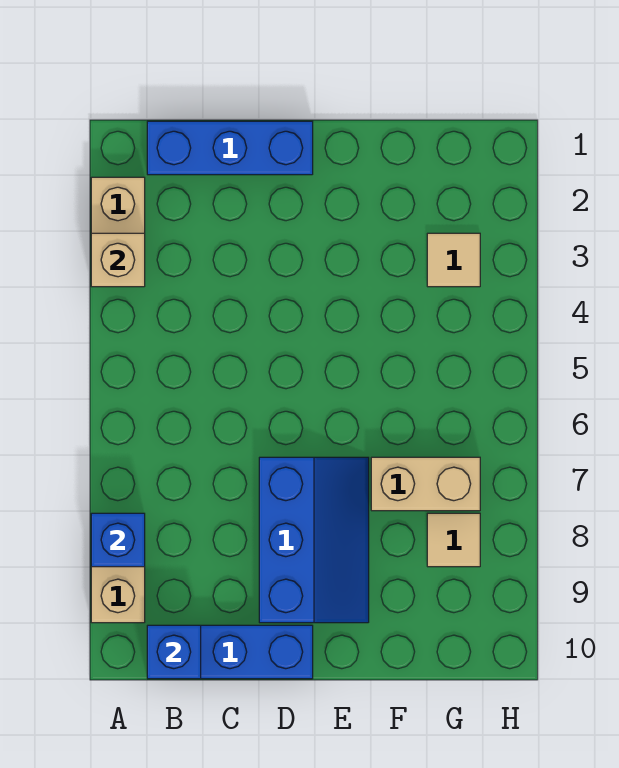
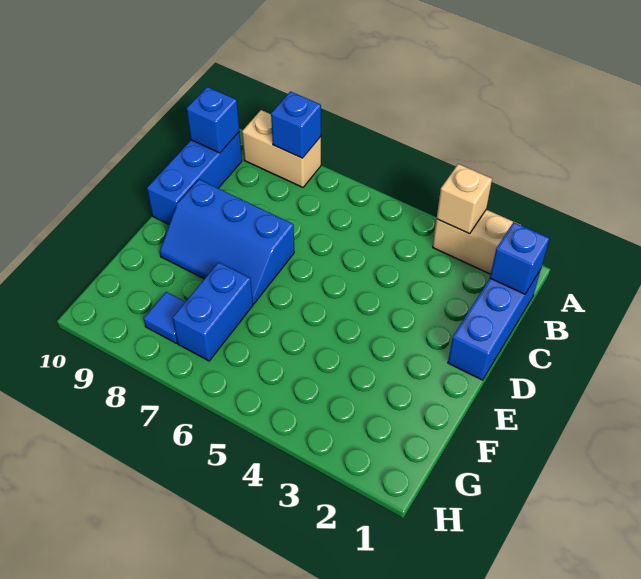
none -> blue brick B1 level 2
tan brick F7:G7 level 1 -> blue brick F7:G7 level 1
tan tile G3 level 1 -> none
tan tile G8 level 1 -> blue tile G8 level 1

